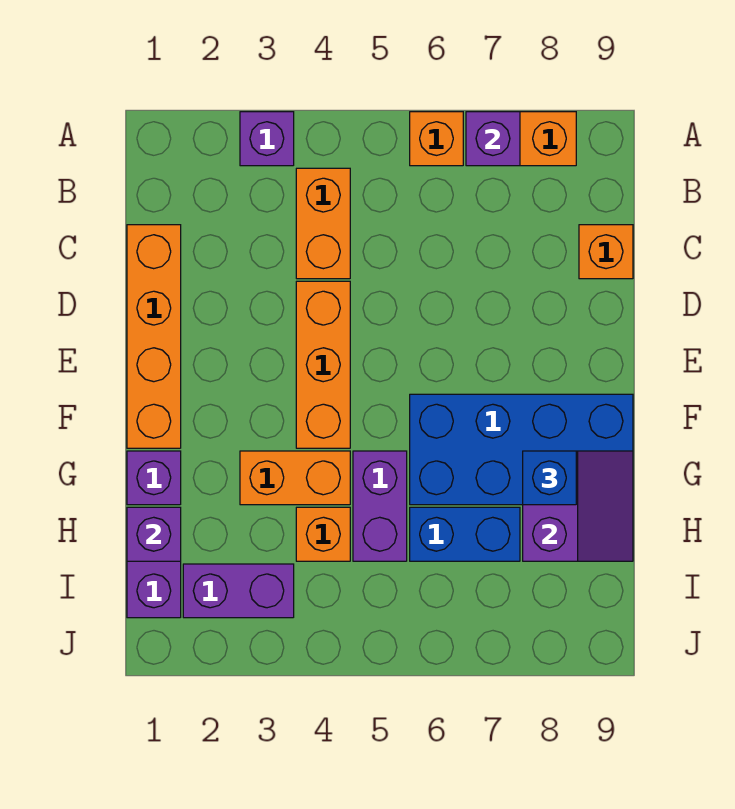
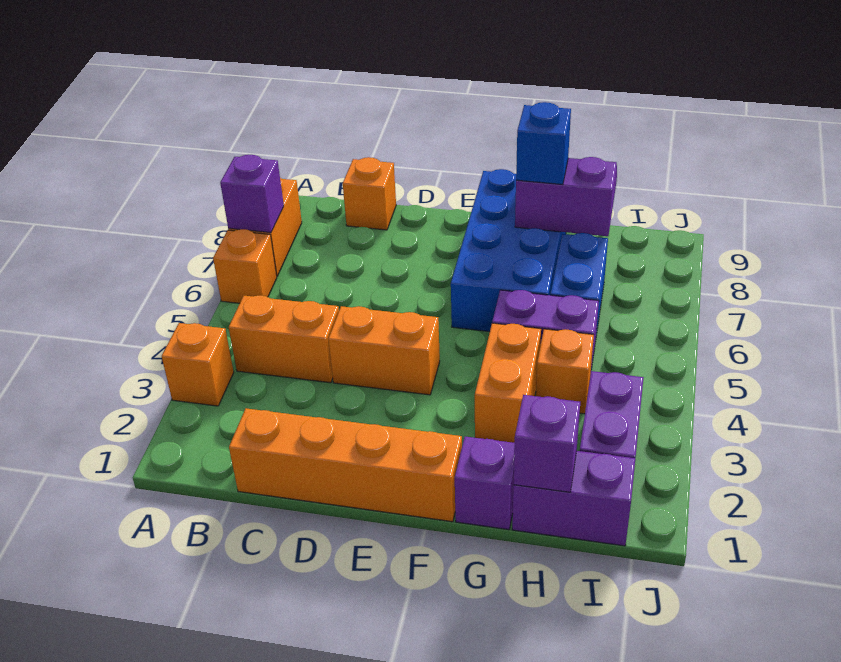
purple brick A3 level 1 -> orange brick A3 level 1
orange brick D4:F4 level 1 -> orange brick D4:E4 level 1

